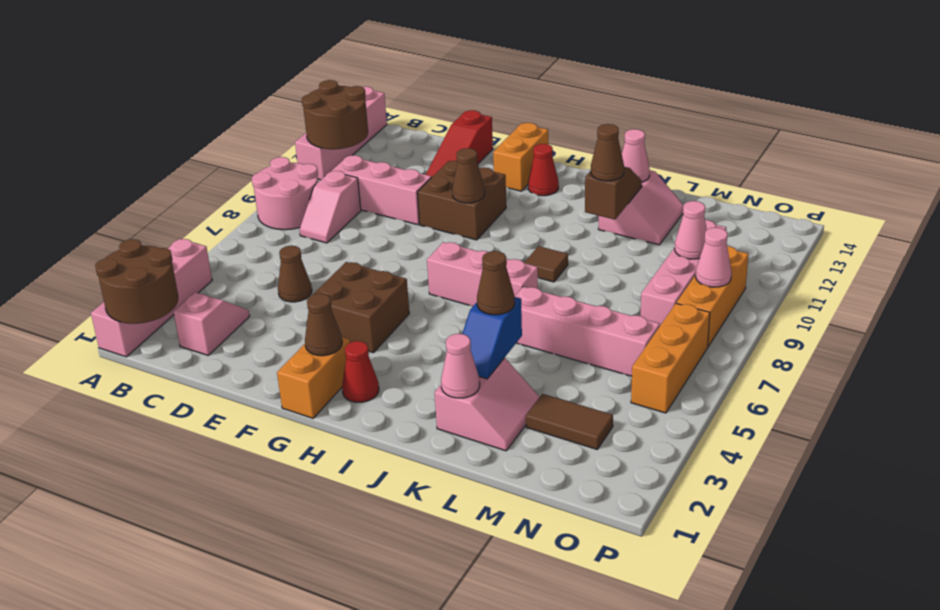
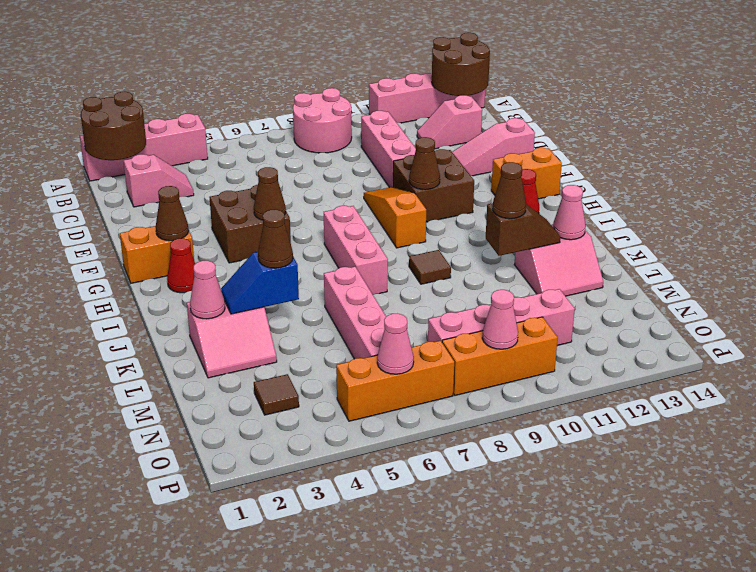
brown round brick A11:B12 level 2 -> brown round brick A13:B14 level 2
pink slope C8:C9 level 1 top 9 -> pink slope C12:C13 level 1 top 13
brown cone D5 level 1 -> brown cone G5 level 2
red slope E12:E14 level 1 top 14 -> pink slope E12:E14 level 1 top 14
none -> orange slope F9:H9 level 1 top H
brown tile M3:N3 level 1 -> brown tile N3 level 1
pink cone N10 level 2 -> pink cone O6 level 2

